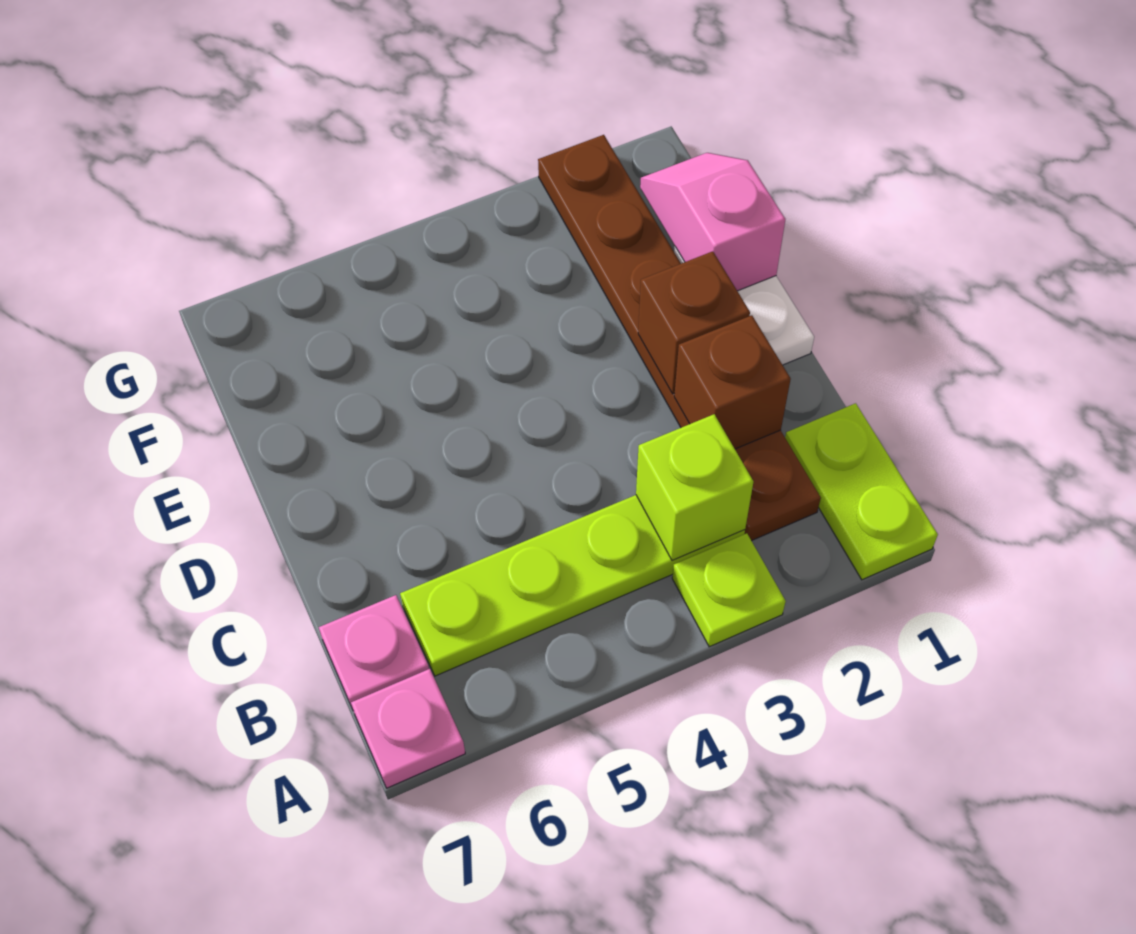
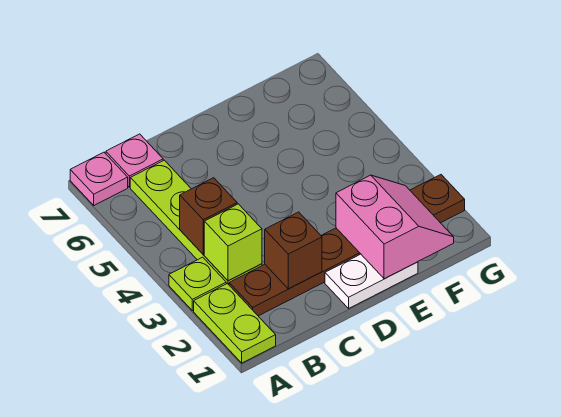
lime plate A1:B1 level 1 -> lime plate A1:A2 level 1
brown brick D2 level 2 -> brown brick B4 level 2
pink slope E1:F1 level 2 top E -> pink slope E1:F2 level 2 top E

